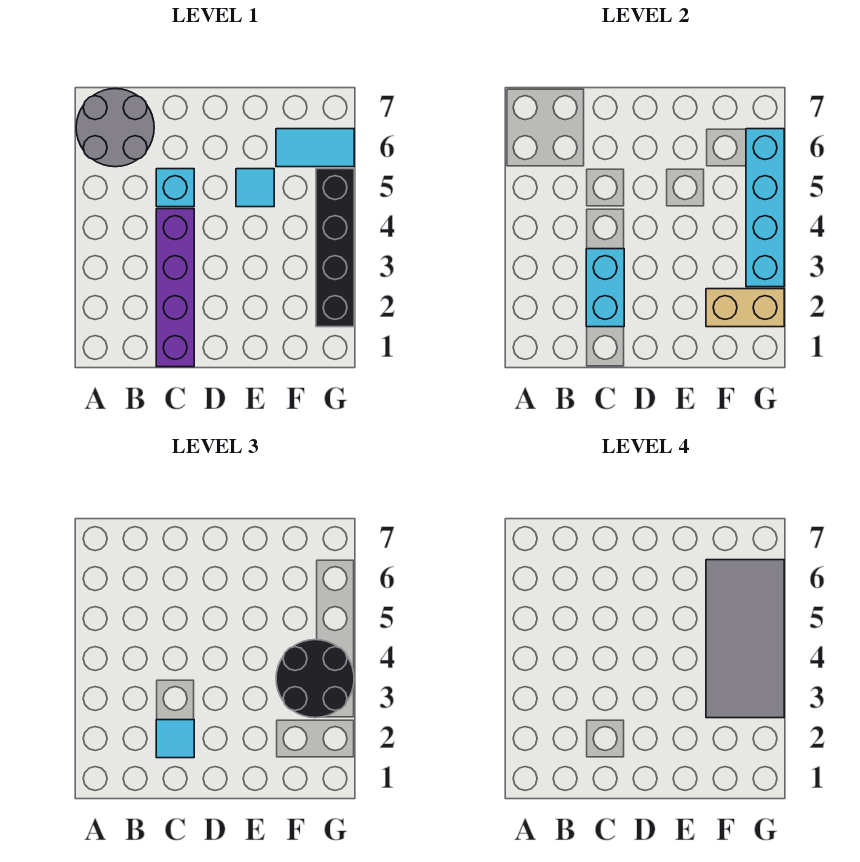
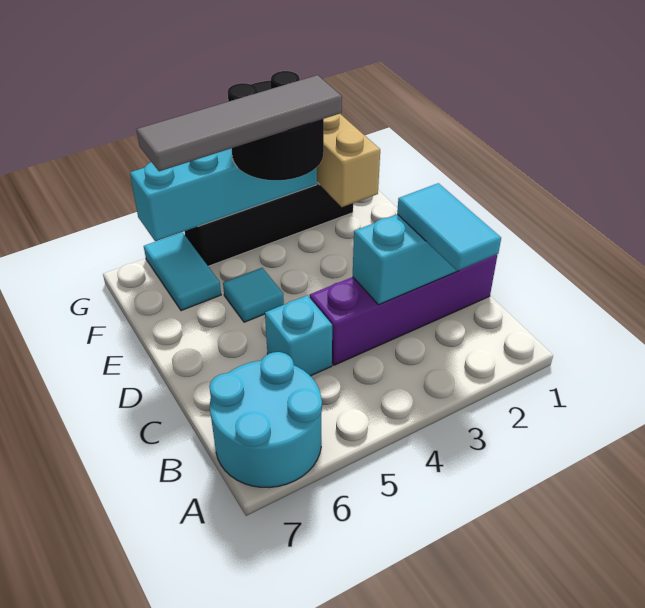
grey round brick A6:B7 level 1 -> cyan round brick A6:B7 level 1
cyan tile C2 level 3 -> cyan tile B2:C2 level 3
grey tile F3:G6 level 4 -> grey tile F3:F6 level 4

